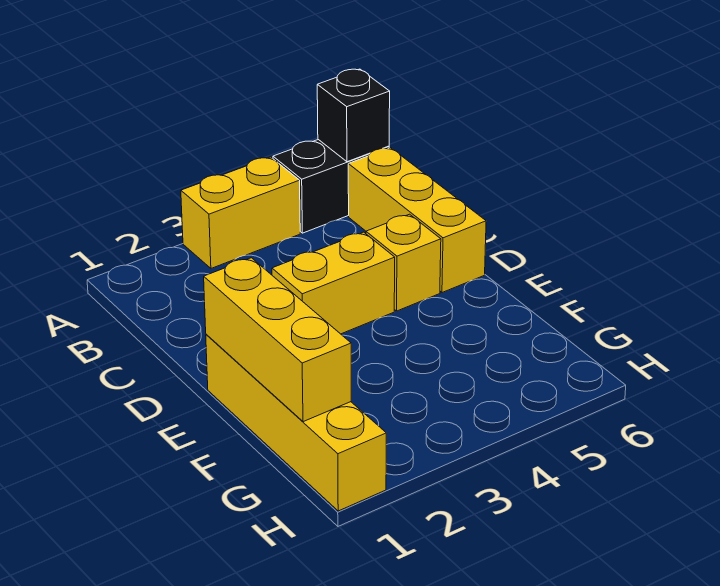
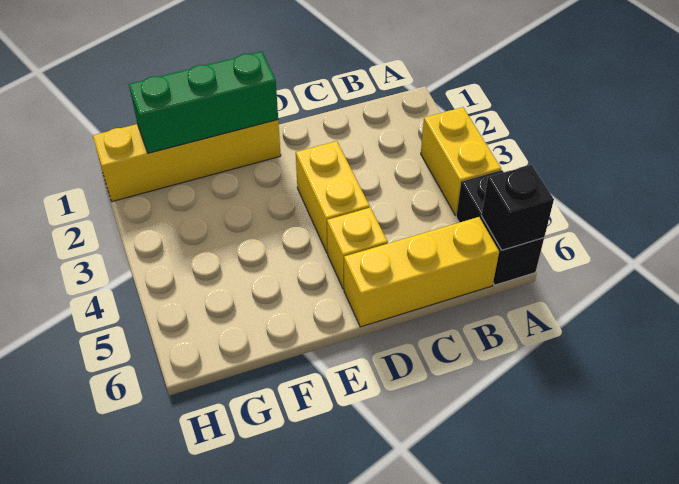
yellow brick E1:G1 level 2 -> green brick E1:G1 level 2

